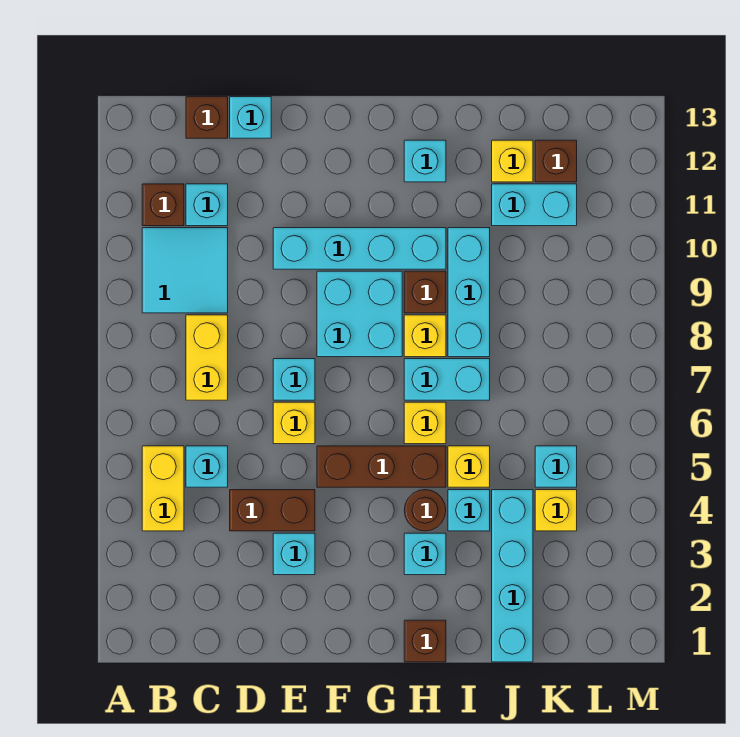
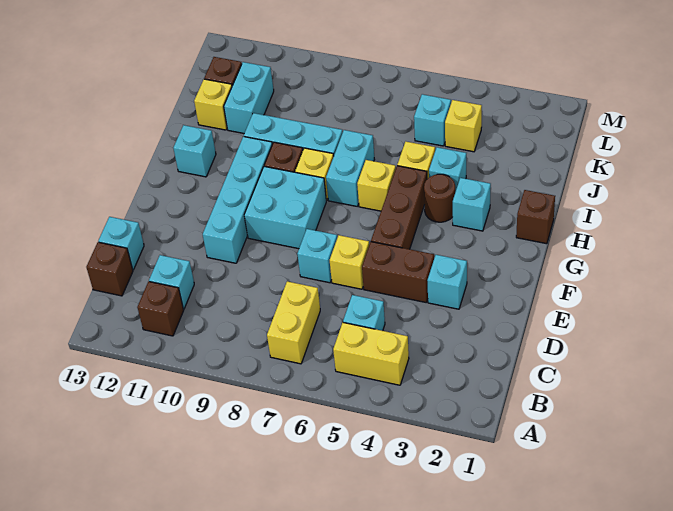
cyan tile B9:C10 level 1 -> none
yellow brick C7:C8 level 1 -> yellow brick B7:C7 level 1
brown brick D4:E4 level 1 -> brown brick E4:E5 level 1
cyan brick J1:J4 level 1 -> none

